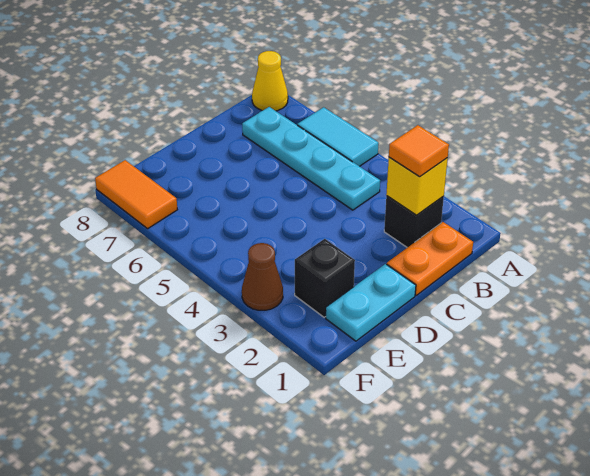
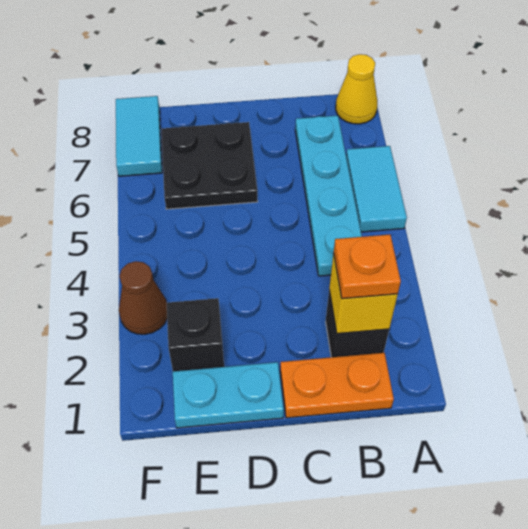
orange tile B2 level 3 -> orange plate B2 level 3
none -> black plate D6:E7 level 1
orange tile F7:F8 level 1 -> cyan tile F7:F8 level 1

